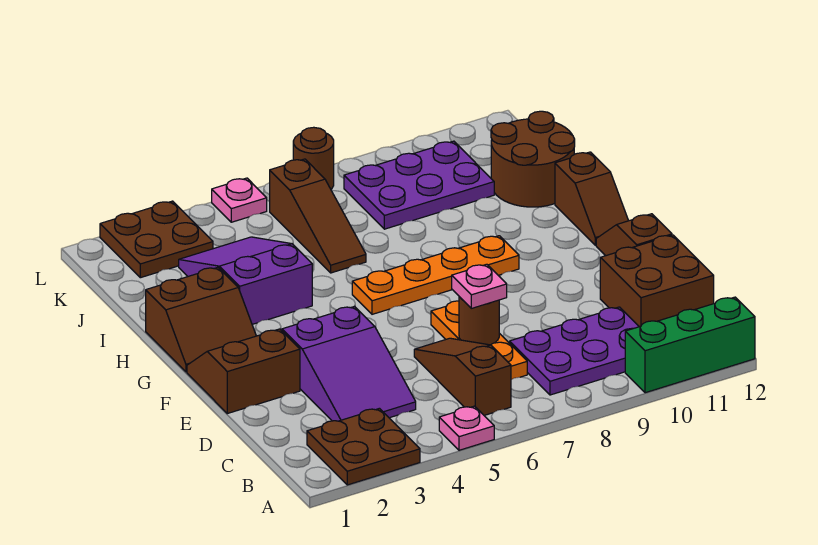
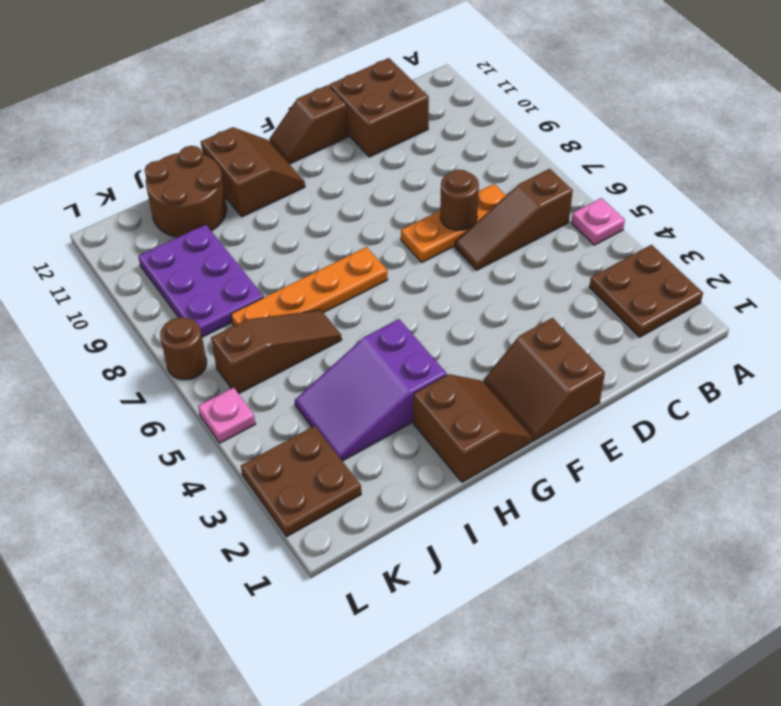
green brick A10:A12 level 1 -> none
purple plate B8:C10 level 1 -> none
purple slope C3:E4 level 1 top E -> none
pink plate D7 level 3 -> none
orange plate G6:G9 level 1 -> orange plate G7:J7 level 1
brown slope G12:H12 level 1 top H -> brown slope G11:H12 level 1 top H

